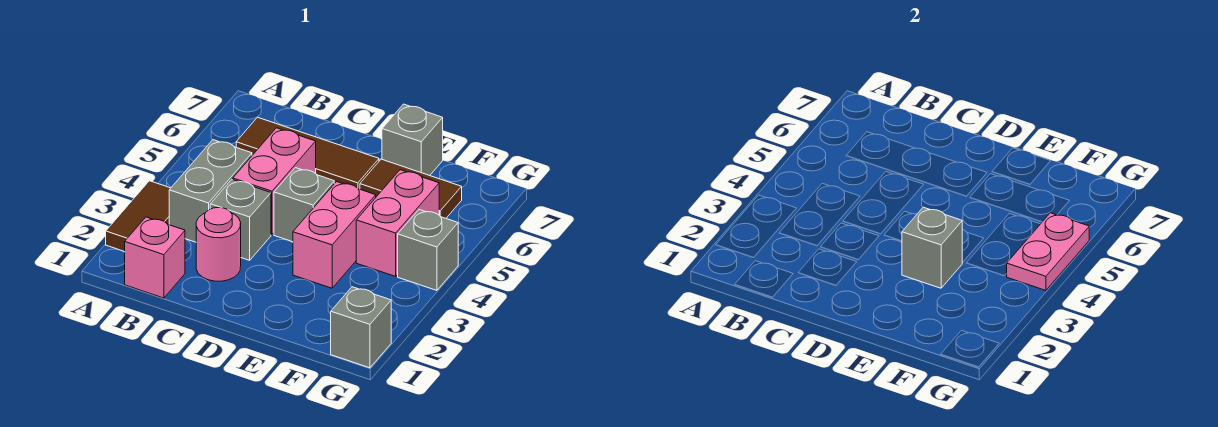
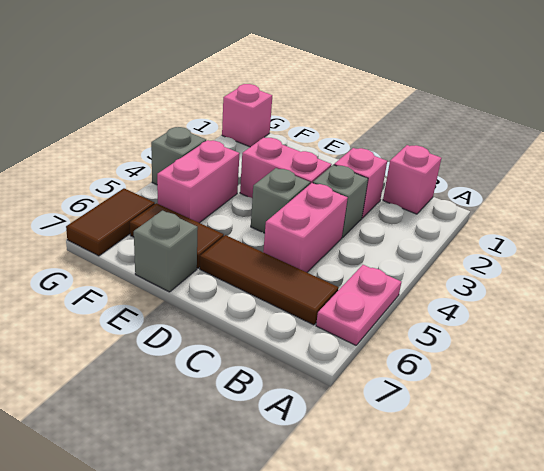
brown tile A2:A3 level 1 -> brown tile G6:G7 level 1
grey brick B3:B4 level 1 -> none
pink round brick C2 level 1 -> pink brick C2 level 1
pink brick E3:E4 level 1 -> pink brick D3:E3 level 1
grey brick E3 level 2 -> none
grey brick G1 level 1 -> pink brick G1 level 1
pink plate G4:G5 level 2 -> pink plate A5:A6 level 1

